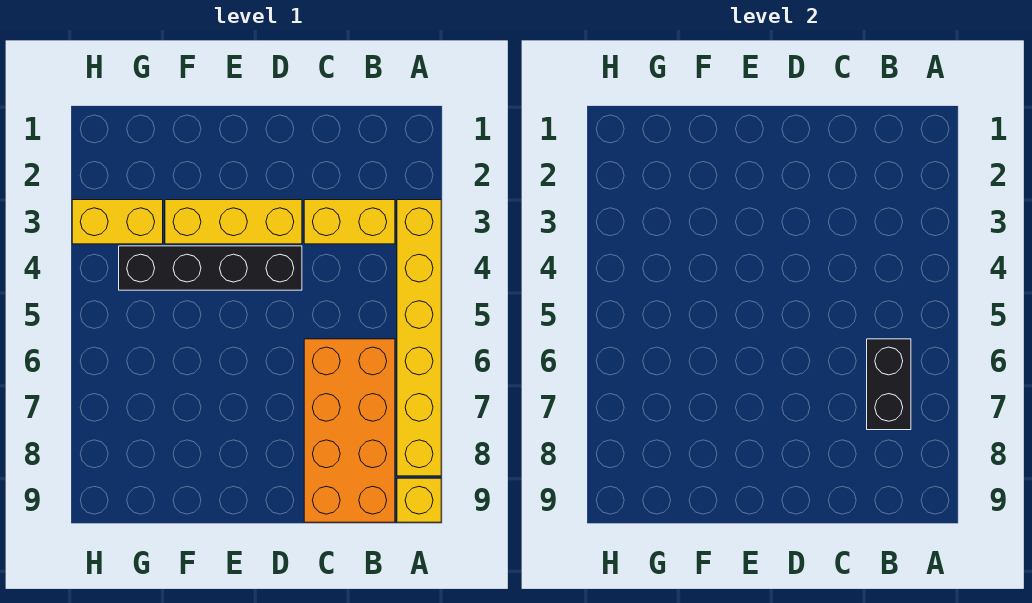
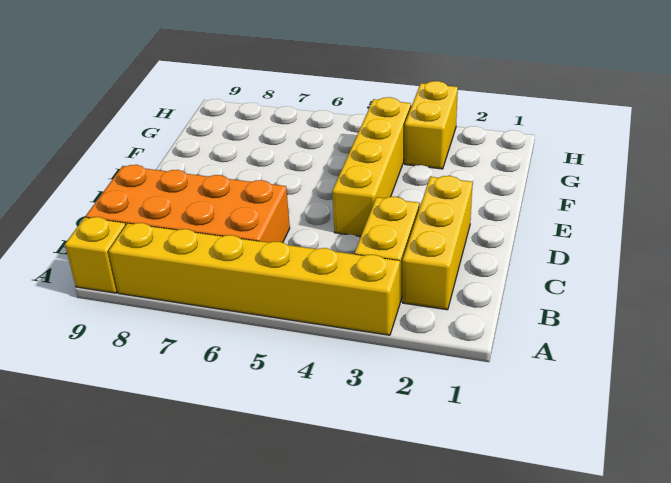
black brick B6:B7 level 2 -> none
yellow brick D3:F3 level 1 -> yellow brick B2:D2 level 1
black brick D4:G4 level 1 -> yellow brick D4:G4 level 1

